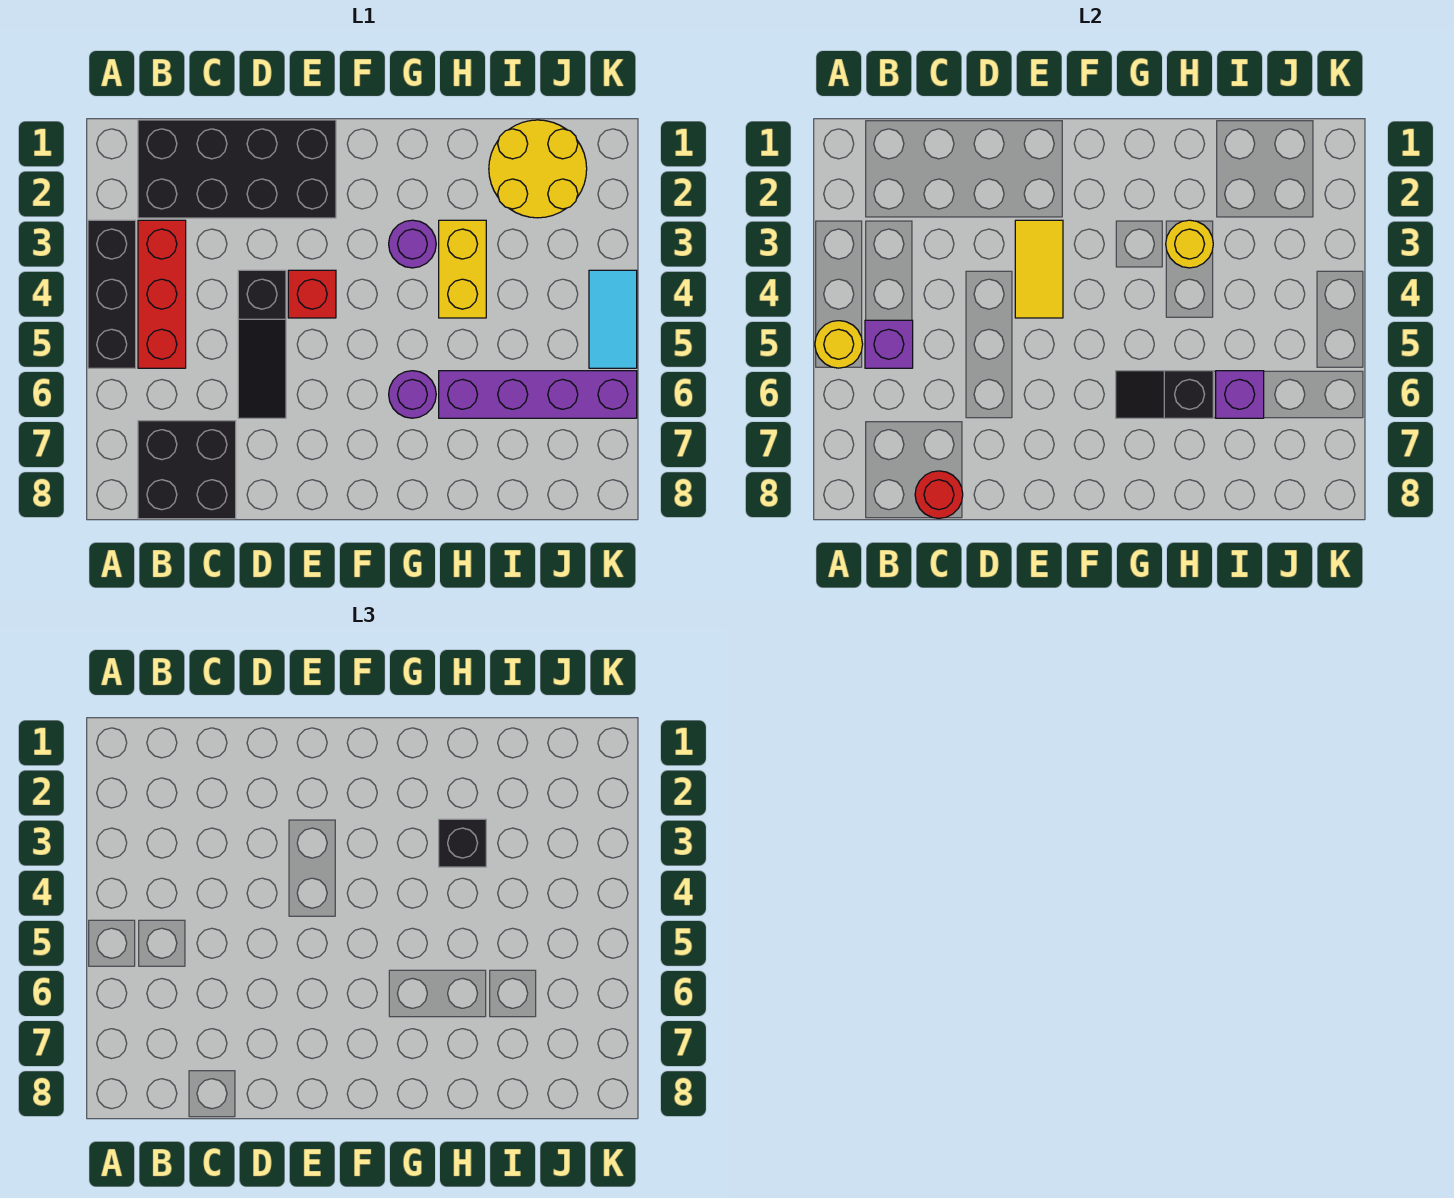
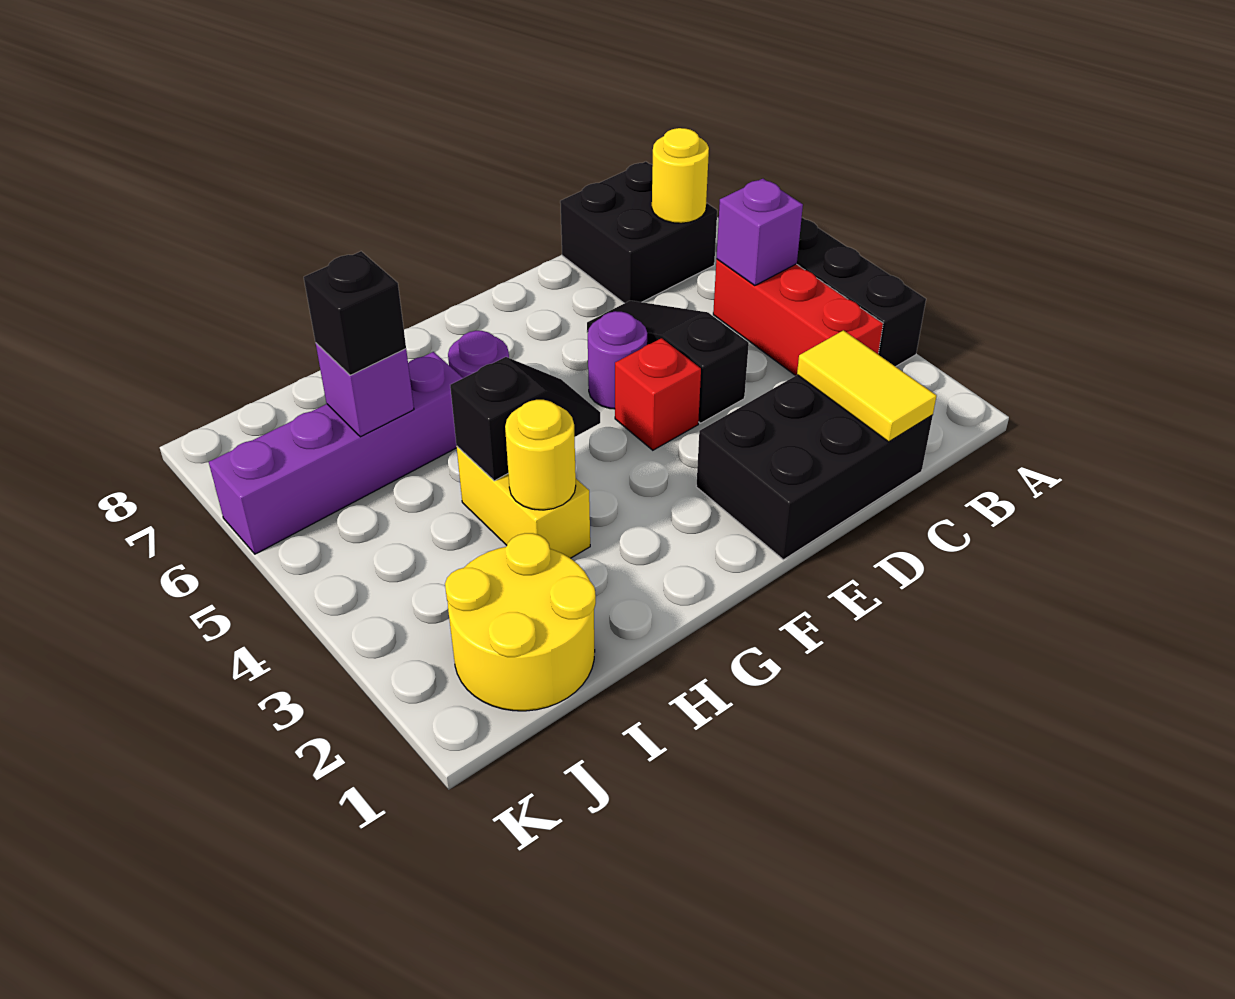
yellow round brick A5 level 2 -> yellow round brick B7 level 2
black brick B1:E2 level 1 -> black brick C1:E2 level 1
red round brick C8 level 2 -> none
yellow tile E3:E4 level 2 -> yellow tile C1:C2 level 2
purple round brick G3 level 1 -> purple round brick E5 level 1
black slope G6:H6 level 2 top H -> black slope G4:H4 level 2 top H
black brick H3 level 3 -> black brick I6 level 3
cyan tile K4:K5 level 1 -> none

